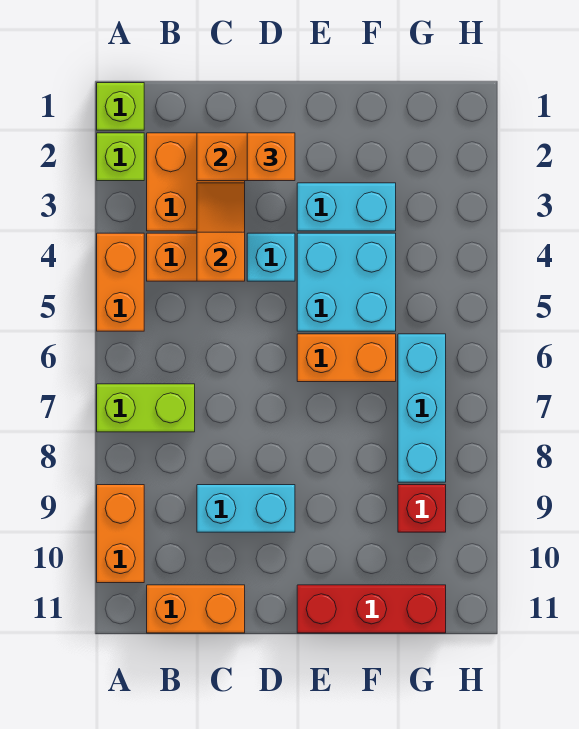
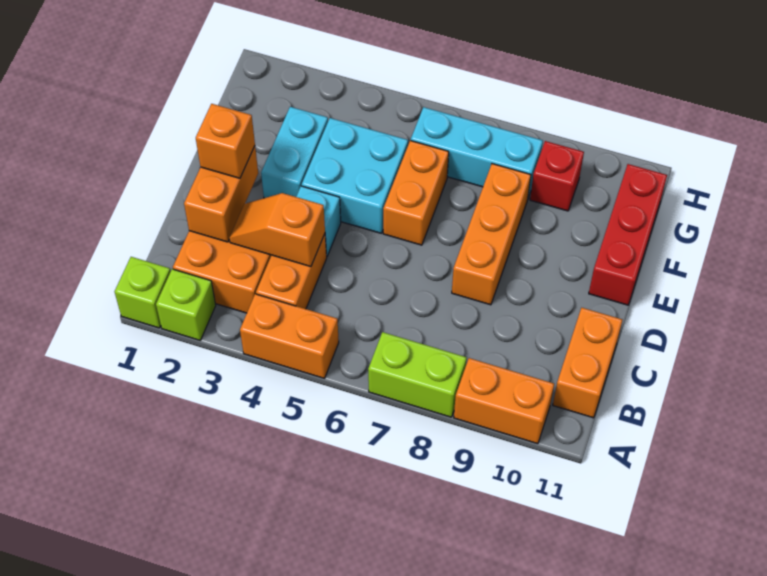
lime brick A7:B7 level 1 -> lime brick A7:A8 level 1
cyan brick C9:D9 level 1 -> none
none -> orange brick D8:F8 level 1

